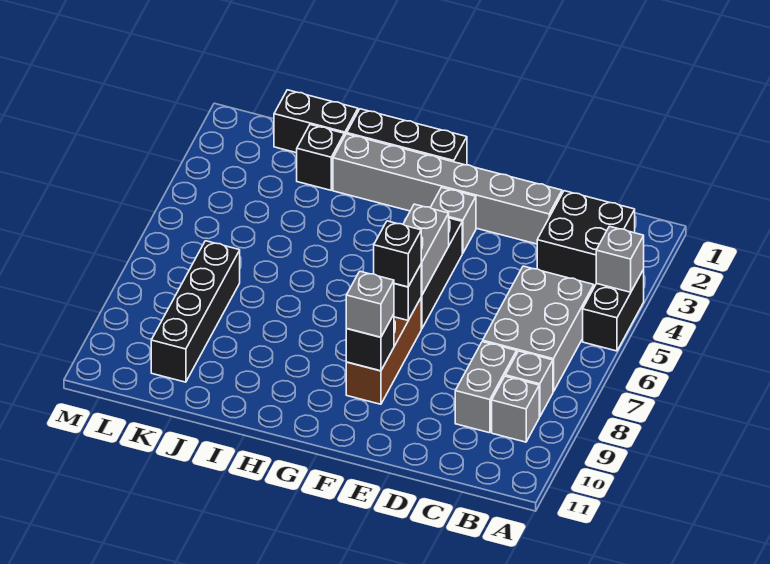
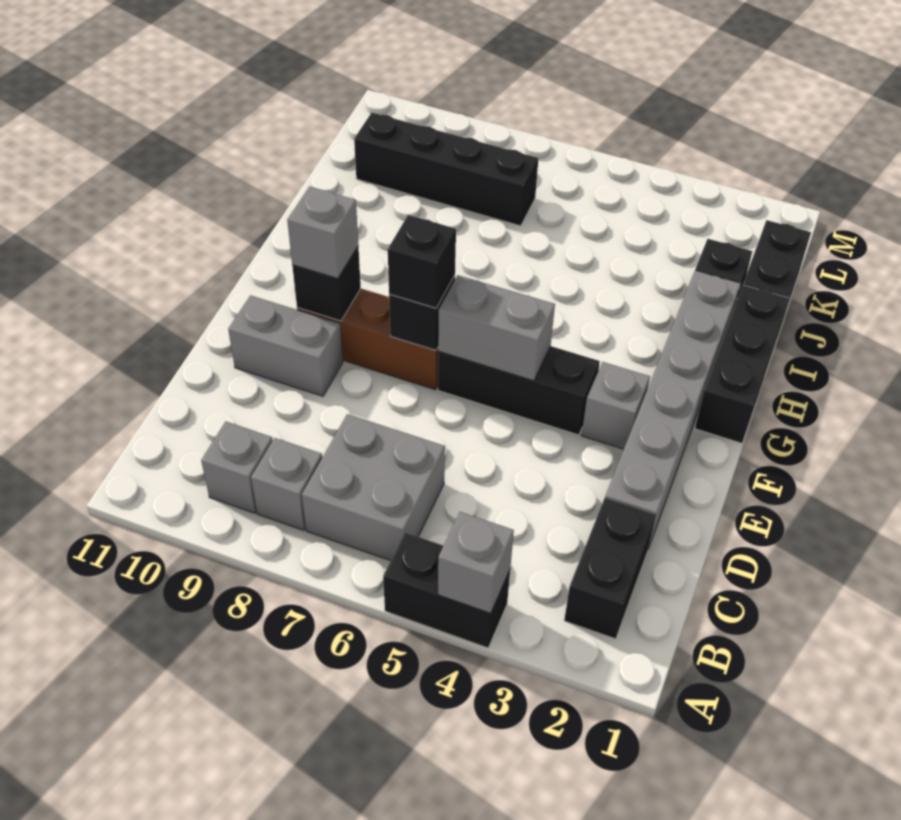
black brick B2:C3 level 1 -> black brick B2:C2 level 1
grey brick B5:C7 level 1 -> grey brick B6:C7 level 1
grey brick C8:C9 level 1 -> grey brick E9:E10 level 1

